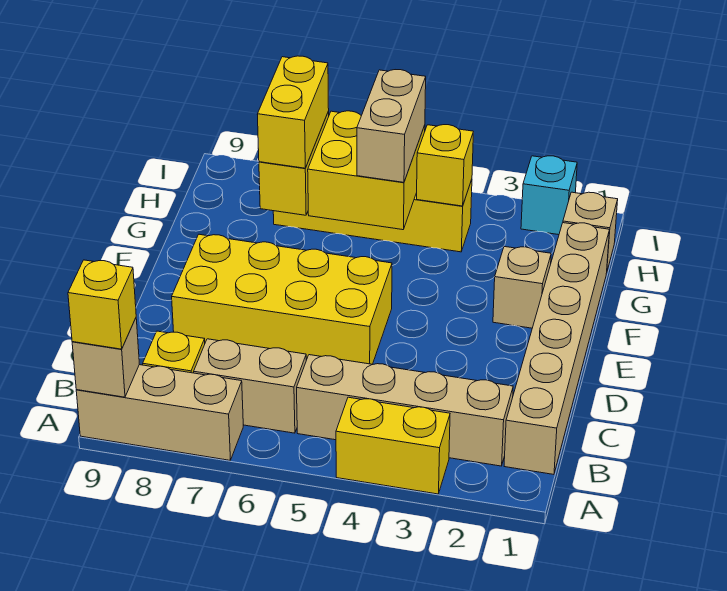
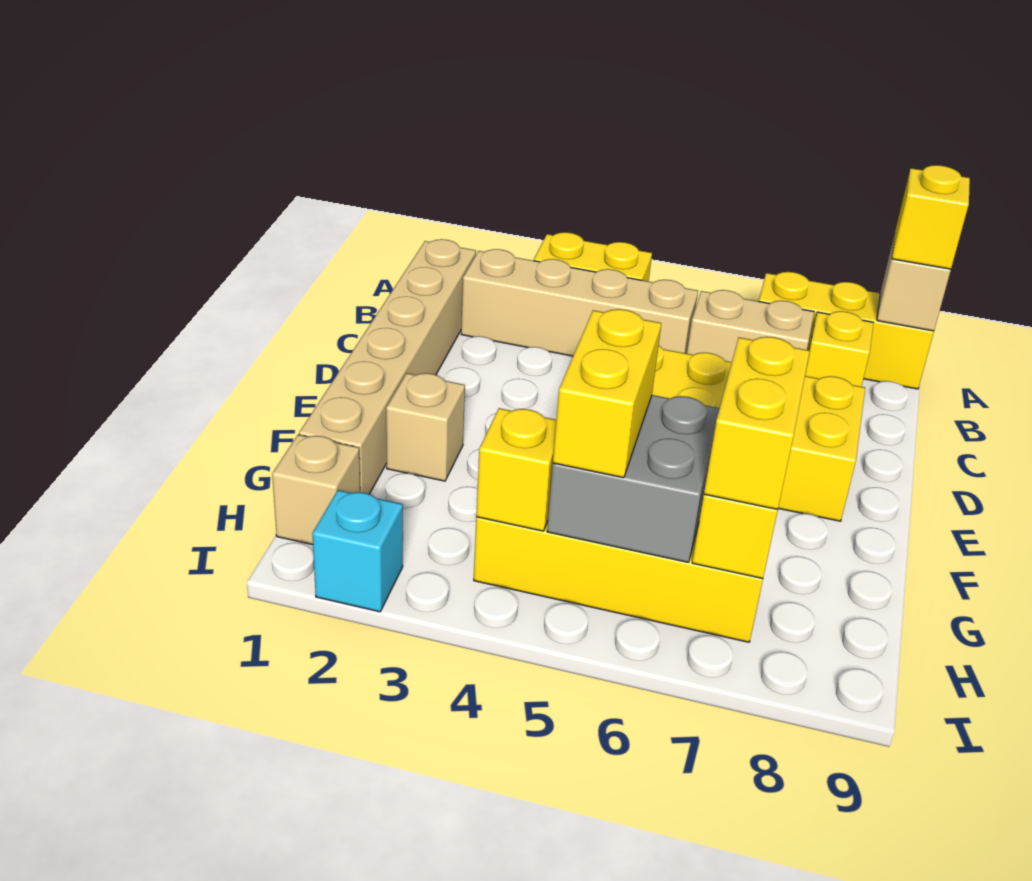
tan brick A7:A9 level 1 -> yellow brick A7:A9 level 1
yellow brick G5:H6 level 2 -> grey brick G5:H6 level 2
tan brick G5:H5 level 3 -> yellow brick G5:H5 level 3

